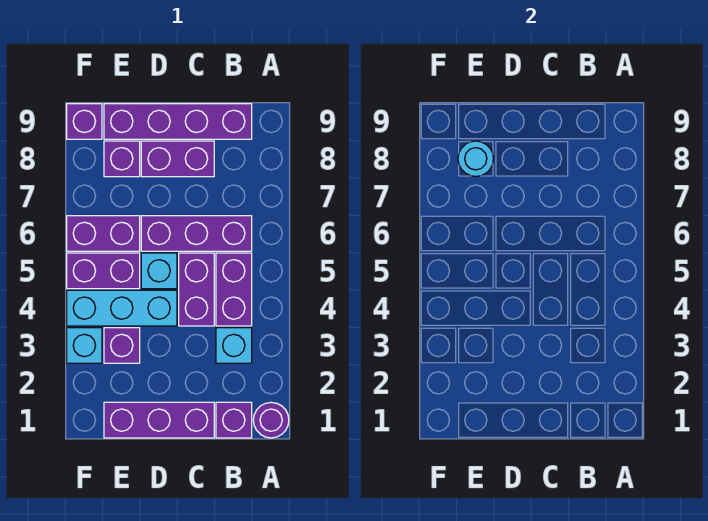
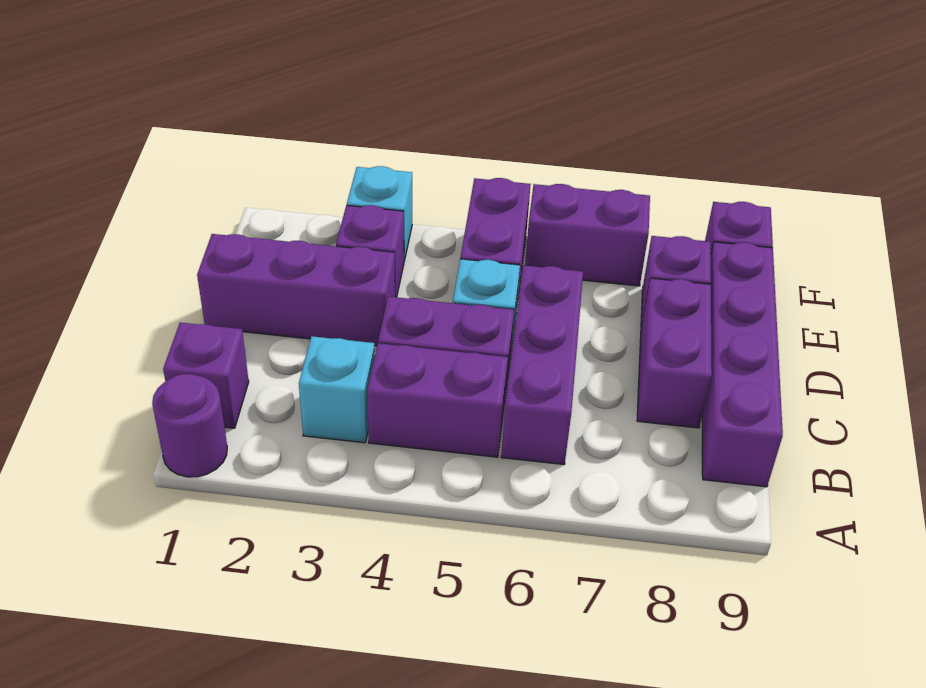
purple brick C1:E1 level 1 -> purple brick D1:D3 level 1
cyan brick D4:F4 level 1 -> none
purple brick E6:F6 level 1 -> purple brick F6:F7 level 1
cyan round brick E8 level 2 -> none

